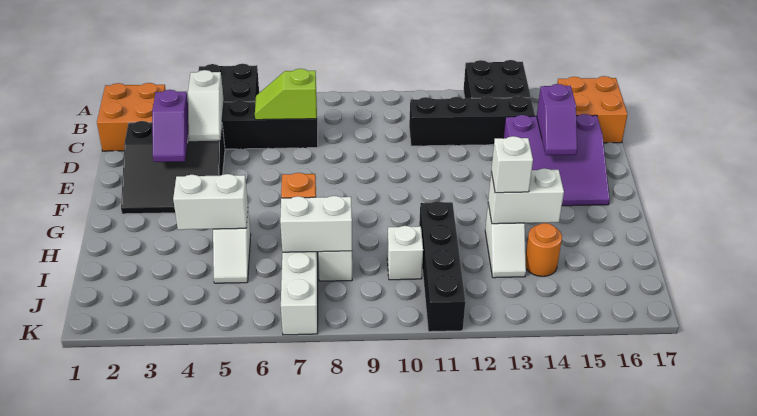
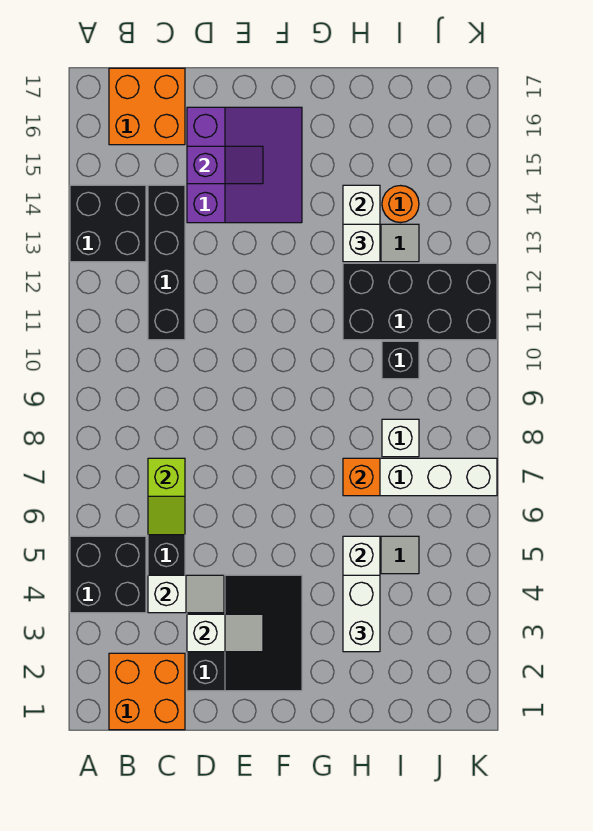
purple slope D3:E3 level 2 top D -> white slope D3:E3 level 2 top D
black brick H11:K11 level 1 -> black brick H11:K12 level 1
white brick I7:I8 level 2 -> white brick H3:H4 level 3
white brick I10 level 1 -> black brick I10 level 1

